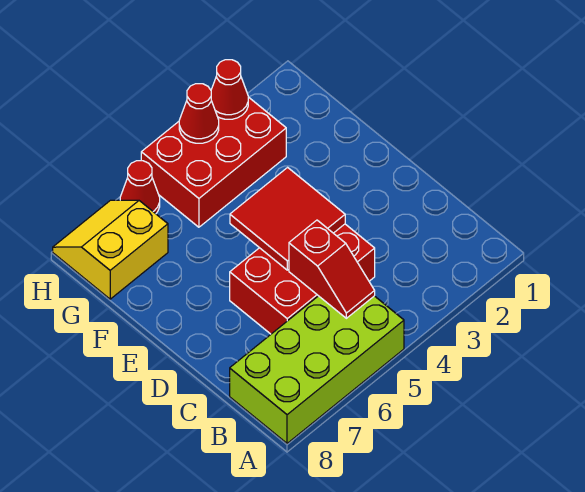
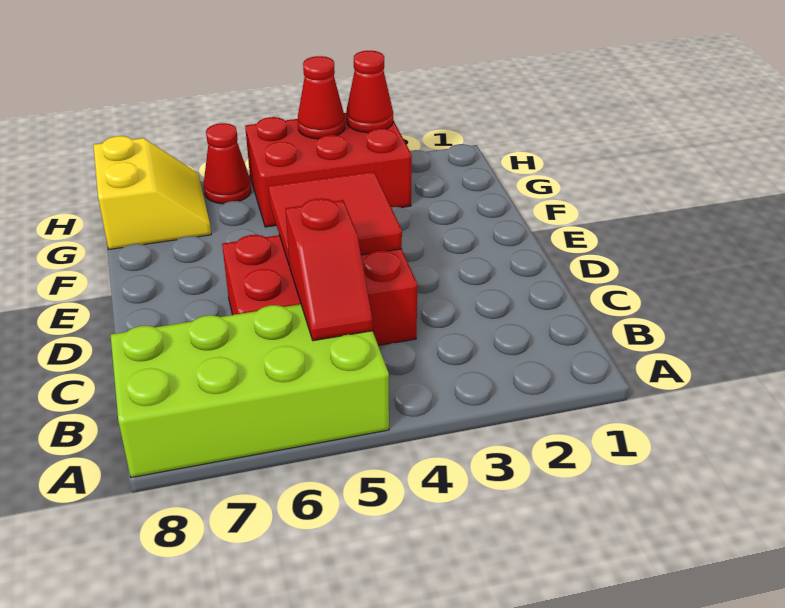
yellow slope G7:H8 level 1 top G -> yellow slope G7:H8 level 1 top 8

